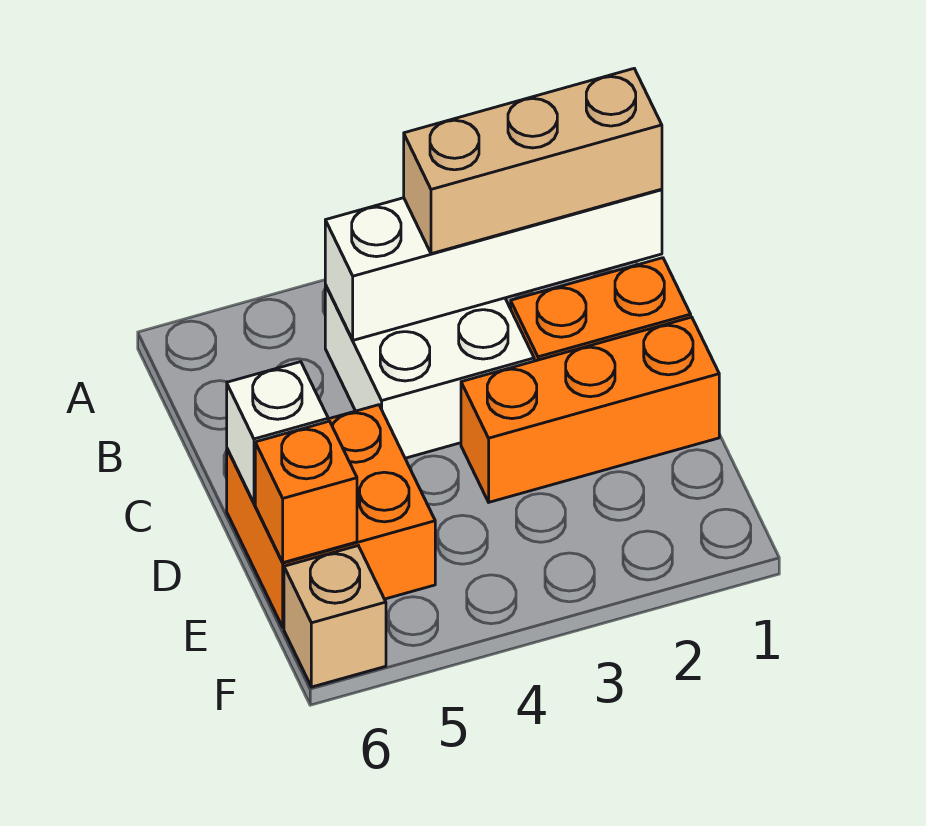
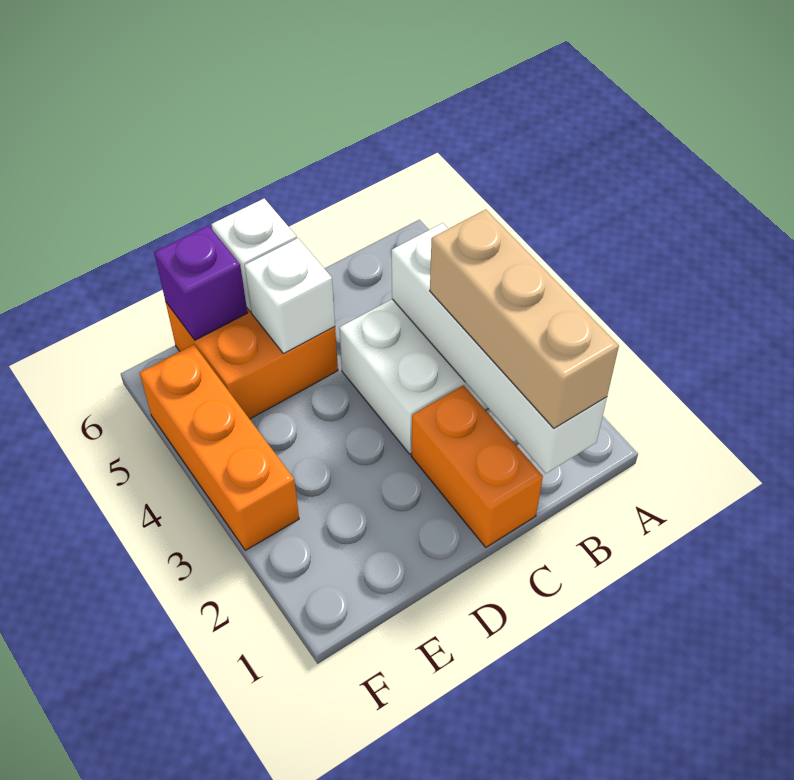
orange brick D1:D3 level 1 -> orange brick F3:F5 level 1
none -> white brick D5 level 2
orange brick E6 level 2 -> purple brick E6 level 2
tan brick F6 level 1 -> none

